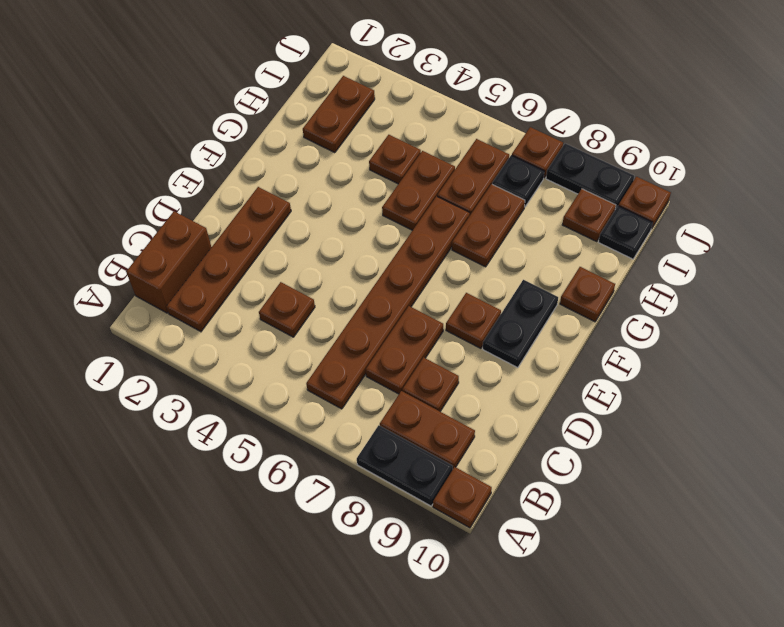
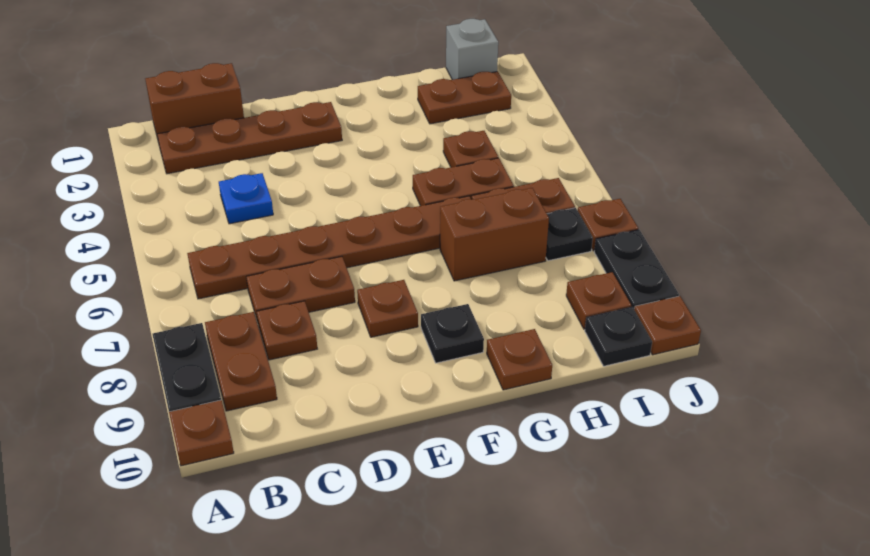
brown plate C4 level 1 -> blue plate C4 level 1
black plate E9:F9 level 1 -> black plate F9 level 1
brown plate G7:H7 level 1 -> brown brick G7:H7 level 1
none -> grey brick I1 level 1

